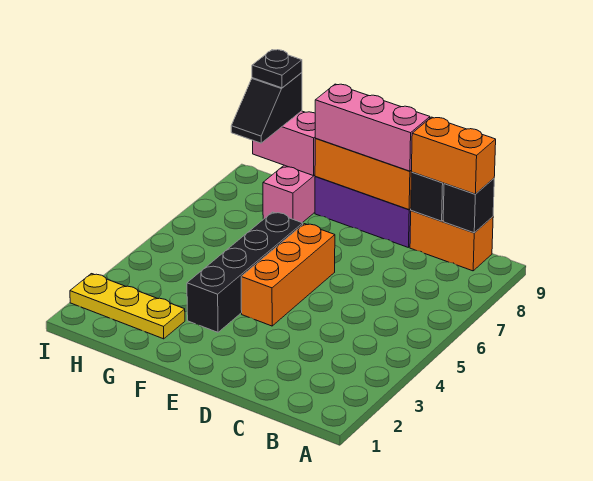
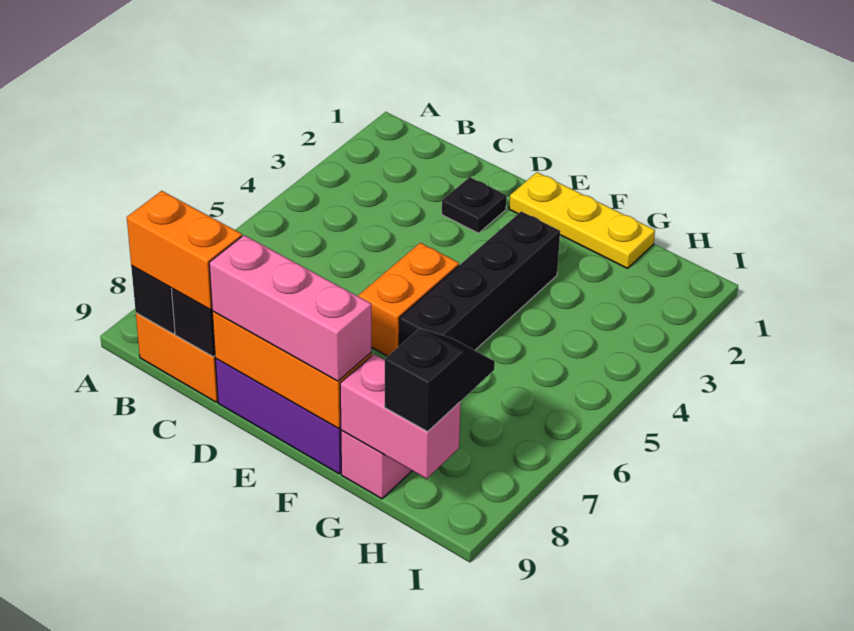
orange brick E4:E6 level 1 -> orange brick E5:E6 level 1
yellow plate G2:I2 level 1 -> yellow plate E1:G1 level 1
black plate H9 level 4 -> black plate D2 level 1

